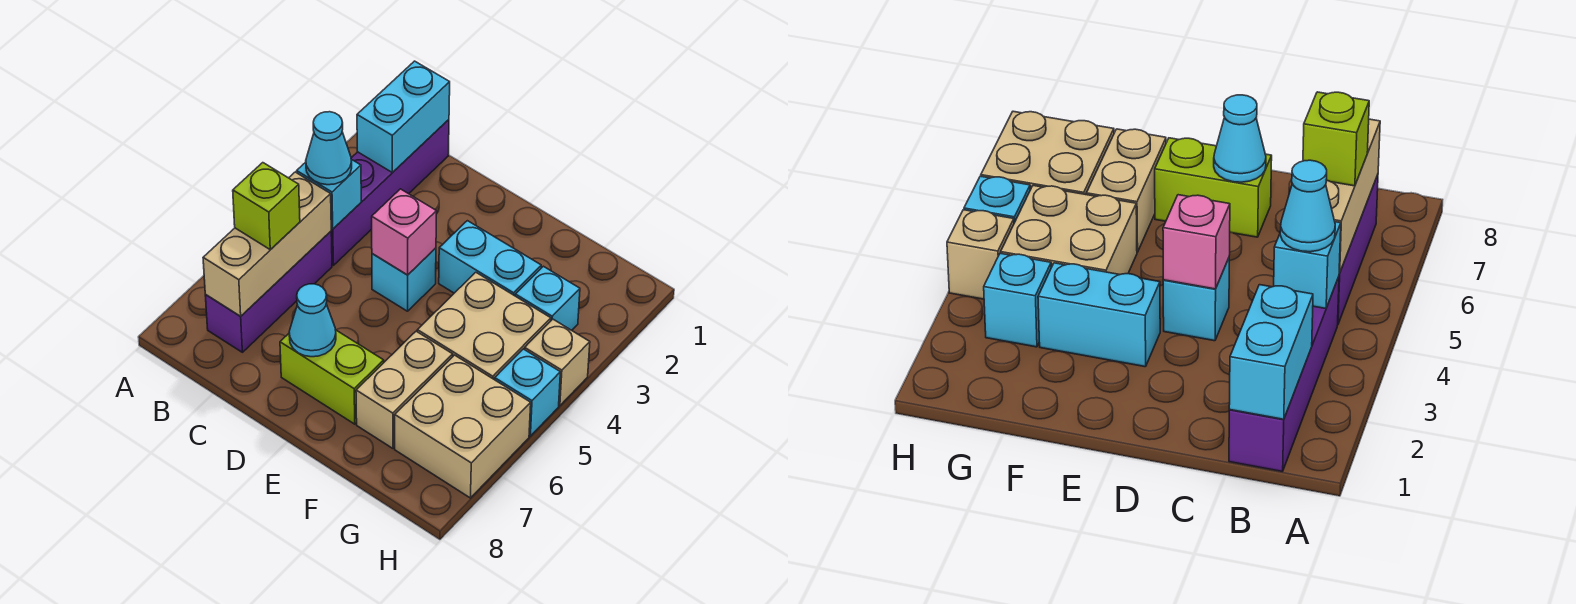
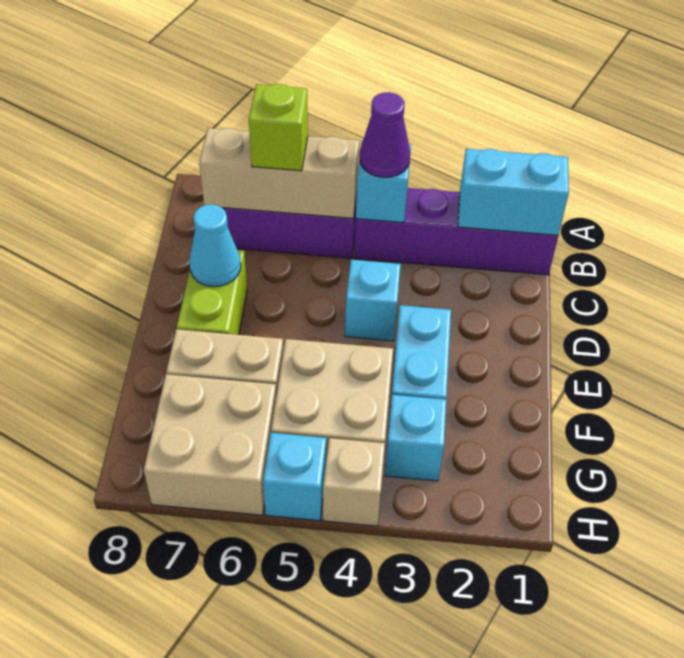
cyan cone B4 level 3 -> purple cone B4 level 3
pink brick D4 level 2 -> none

